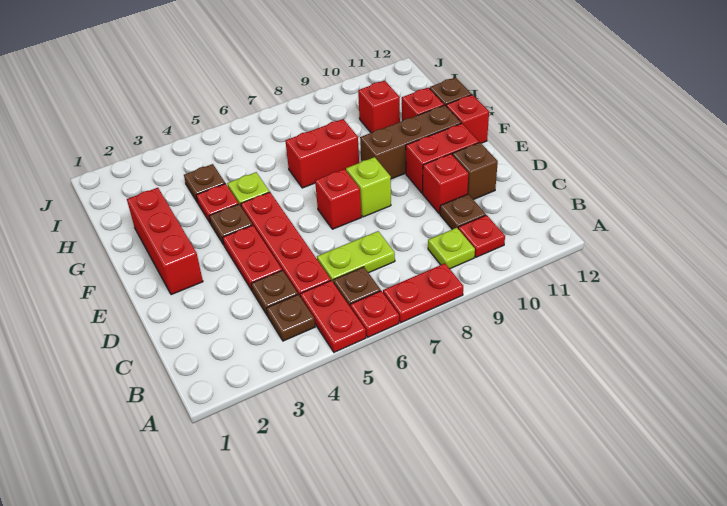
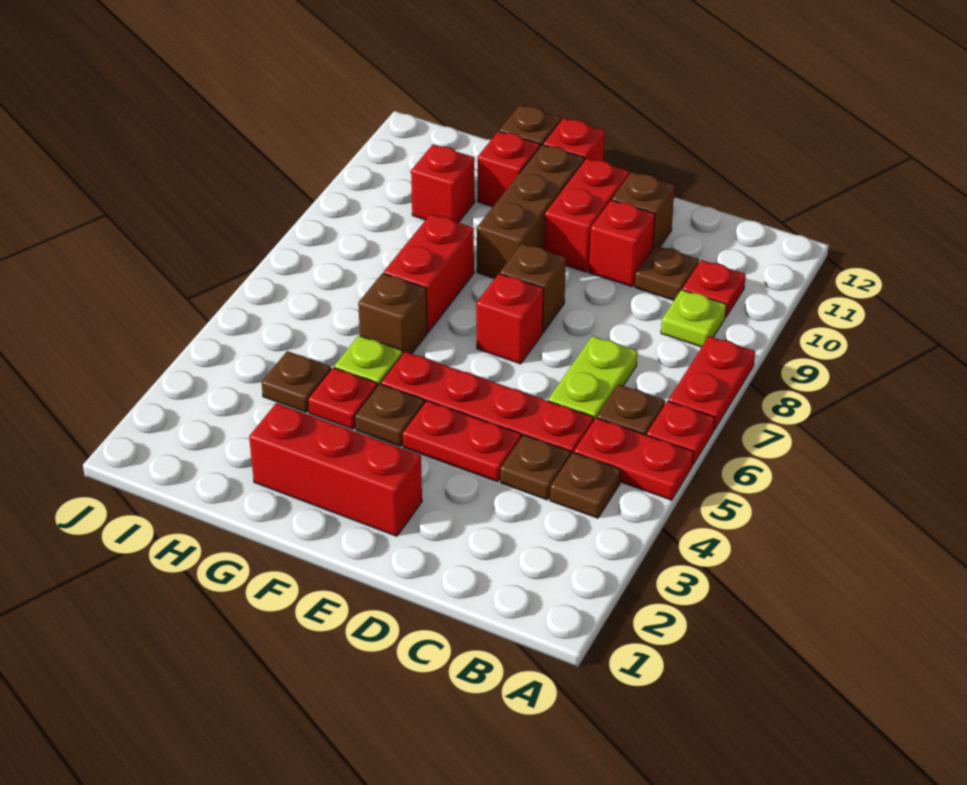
lime brick E8 level 1 -> brown brick E8 level 1
none -> brown brick G6 level 1

